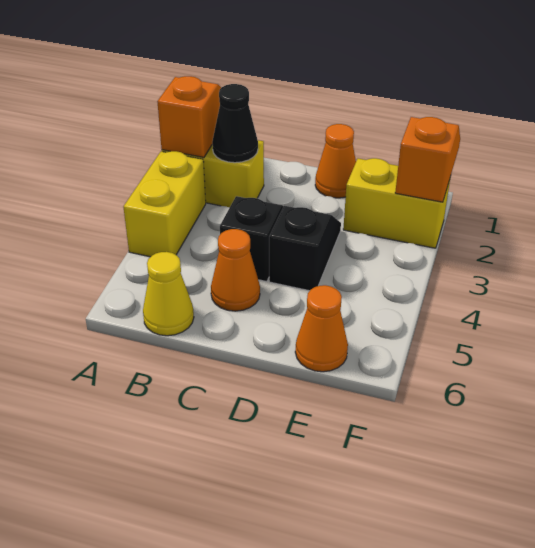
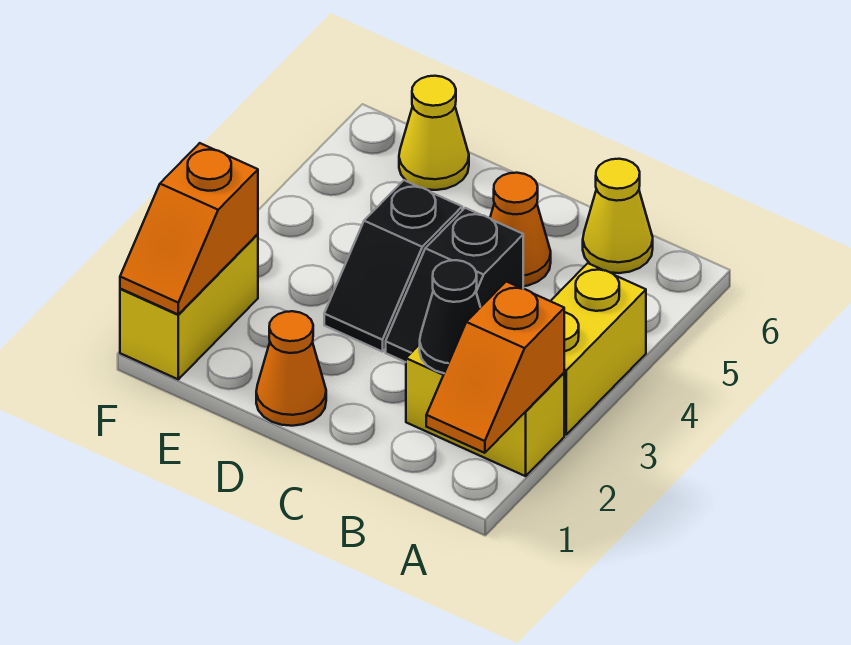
yellow brick E2:F2 level 1 -> yellow brick F1:F2 level 1
orange cone E6 level 1 -> yellow cone E6 level 1

